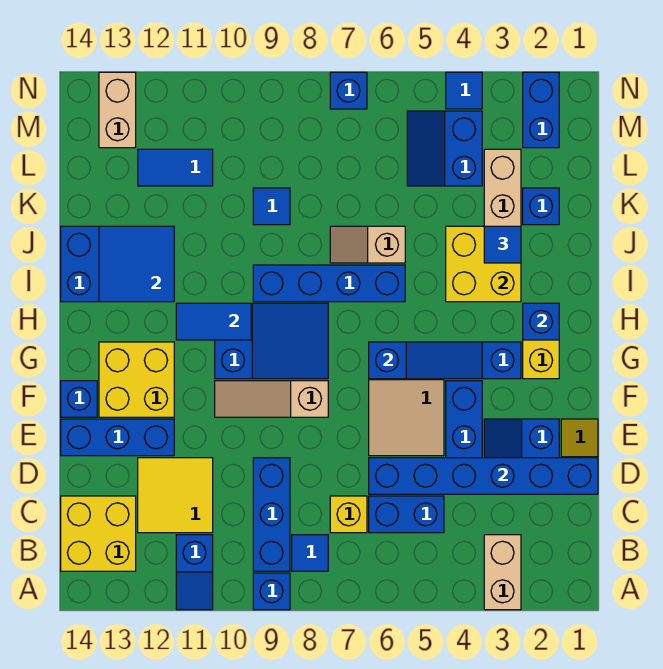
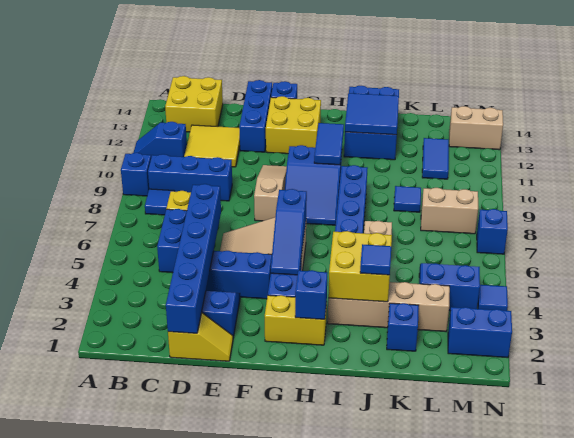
tan brick A3:B3 level 1 -> tan brick L8:M8 level 1

